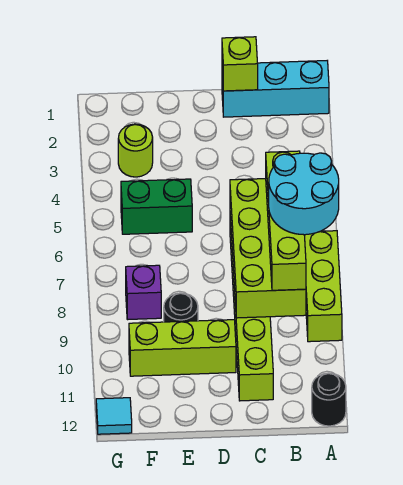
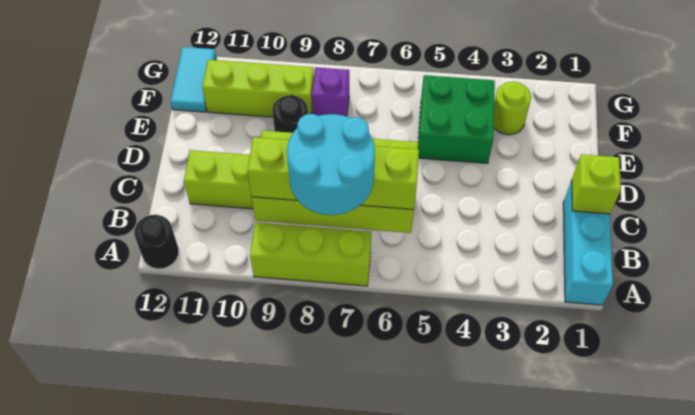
lime brick D10:F10 level 1 -> lime brick F9:F11 level 1
green brick E5:F5 level 1 -> green brick E4:F5 level 1
cyan tile G12 level 1 -> cyan tile F12:G12 level 1

